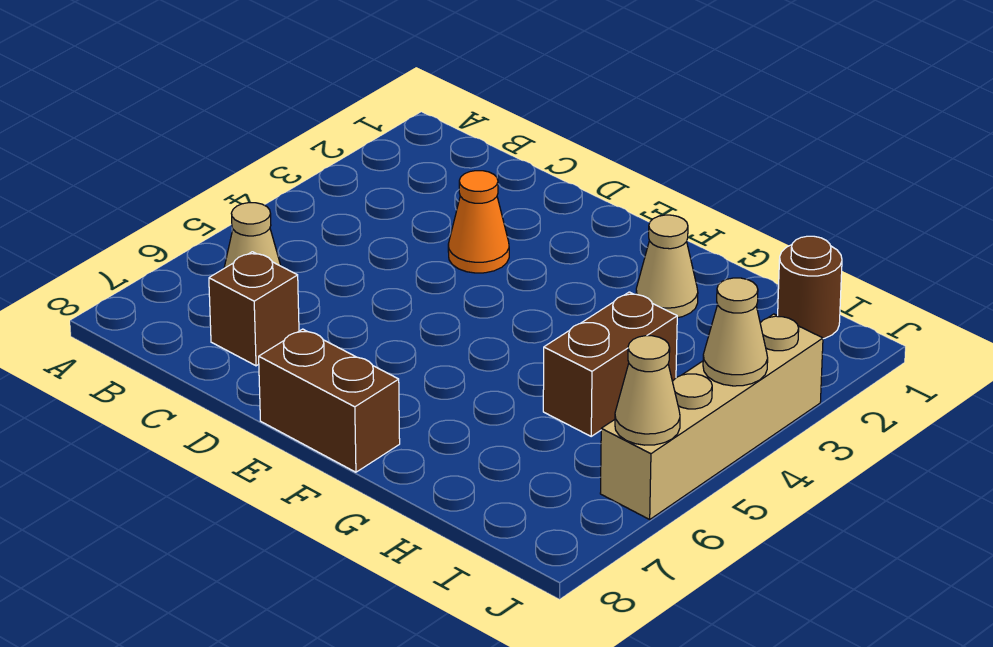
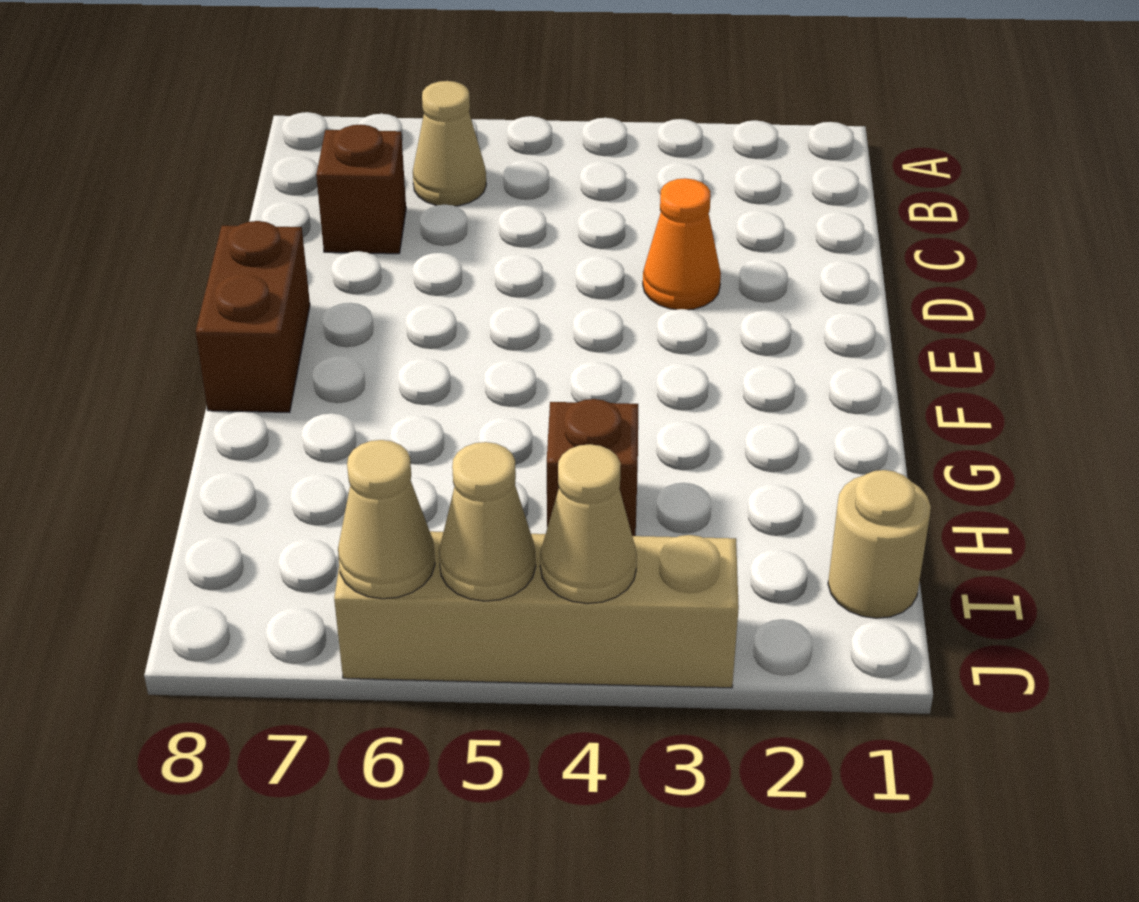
tan cone G2 level 1 -> tan cone J5 level 2
brown brick H4:H5 level 1 -> brown brick H4 level 1
brown round brick I1 level 1 -> tan round brick I1 level 1

